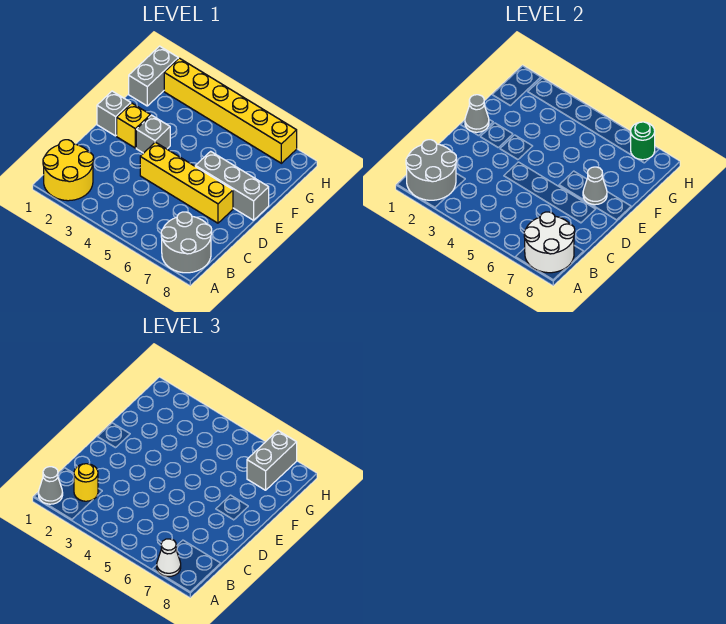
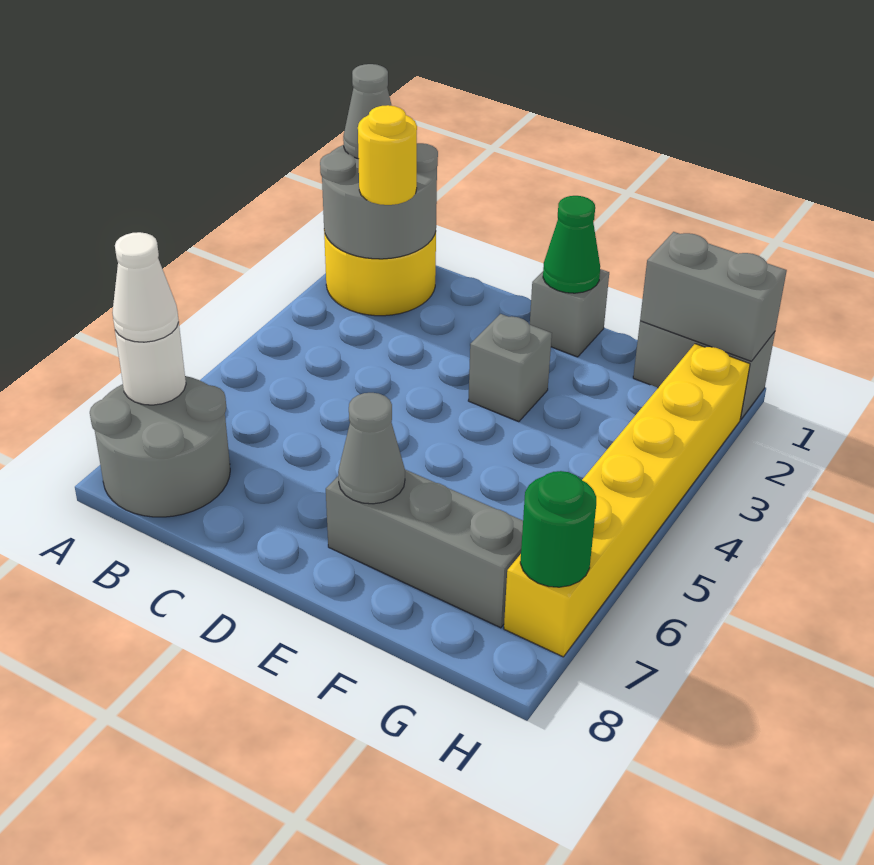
white round brick A7:B8 level 2 -> white round brick A7 level 2
yellow brick D4:D7 level 1 -> none
grey cone E1 level 2 -> green cone E1 level 2
yellow brick E2 level 1 -> none
grey brick E6:E8 level 1 -> grey brick E7:G7 level 1
grey brick G7:H7 level 3 -> grey brick G1:H1 level 2

